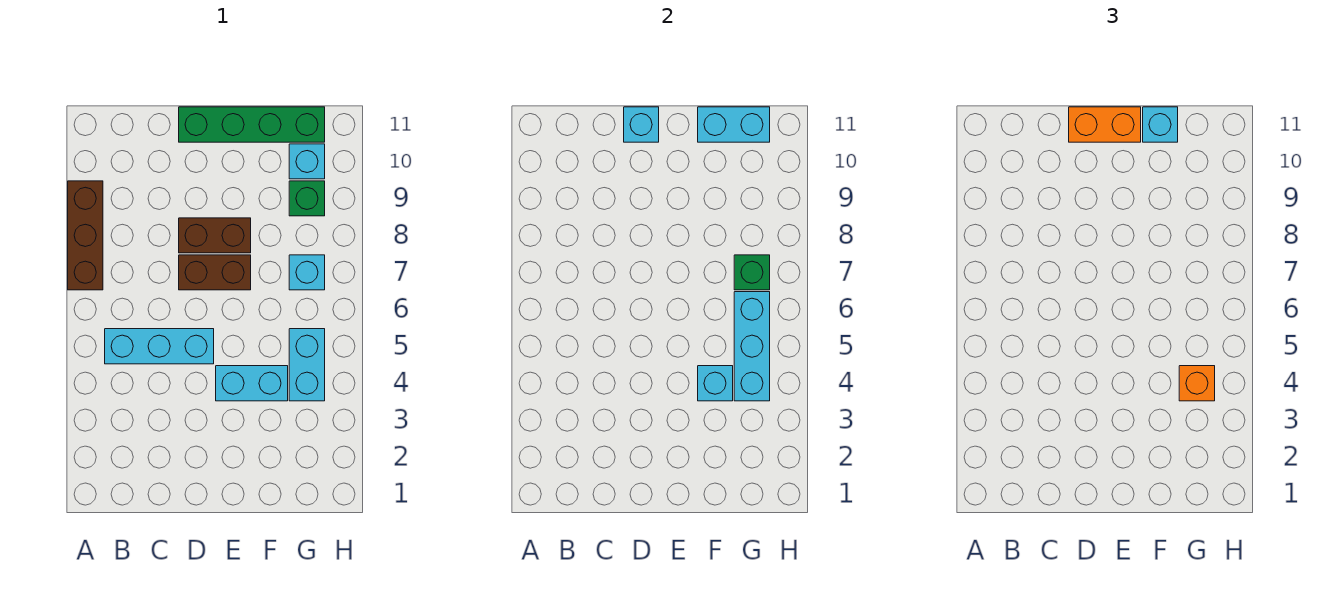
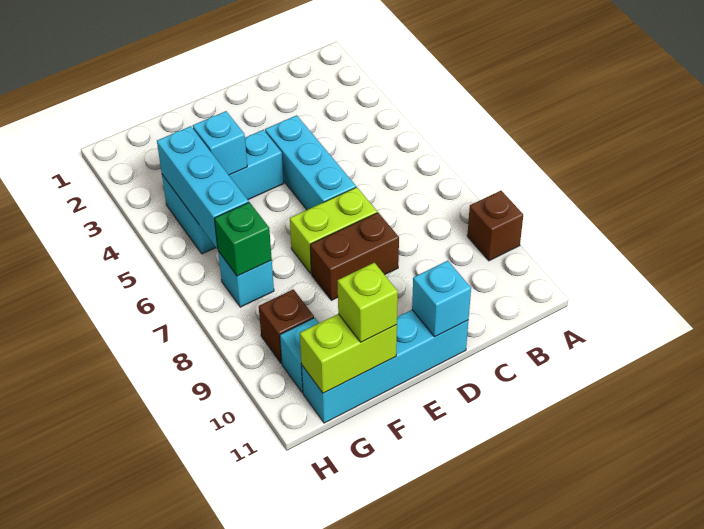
brown brick A7:A9 level 1 -> brown brick A9 level 1
cyan brick B5:D5 level 1 -> cyan brick D4:D6 level 1
brown brick D7:E7 level 1 -> lime brick D7:E7 level 1
green brick D11:G11 level 1 -> cyan brick D11:G11 level 1
orange brick D11:E11 level 3 -> none
cyan brick F11:G11 level 2 -> lime brick F11:G11 level 2
cyan brick F11 level 3 -> lime brick F11 level 3
orange brick G4 level 3 -> none
green brick G9 level 1 -> brown brick G9 level 1

